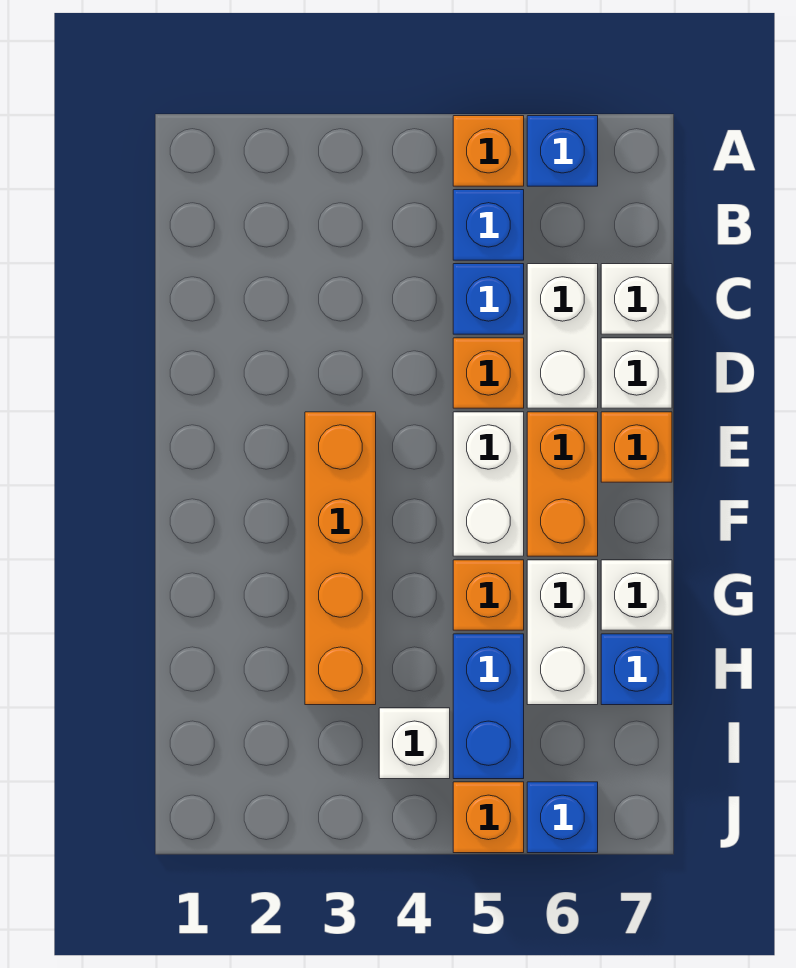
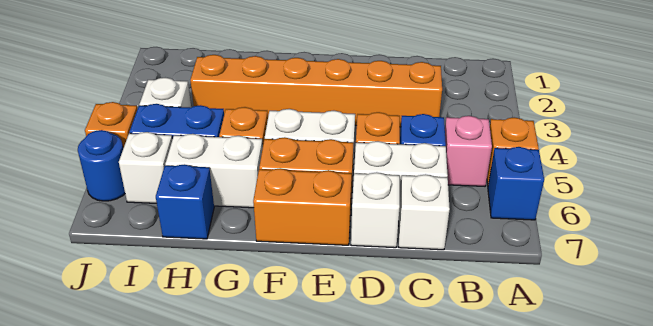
blue brick B5 level 1 -> pink brick B5 level 1
orange brick E3:H3 level 1 -> orange brick C3:H3 level 1
orange brick E7 level 1 -> orange brick E7:F7 level 1
white brick G7 level 1 -> white brick I6 level 1
blue brick J6 level 1 -> blue round brick J6 level 1

